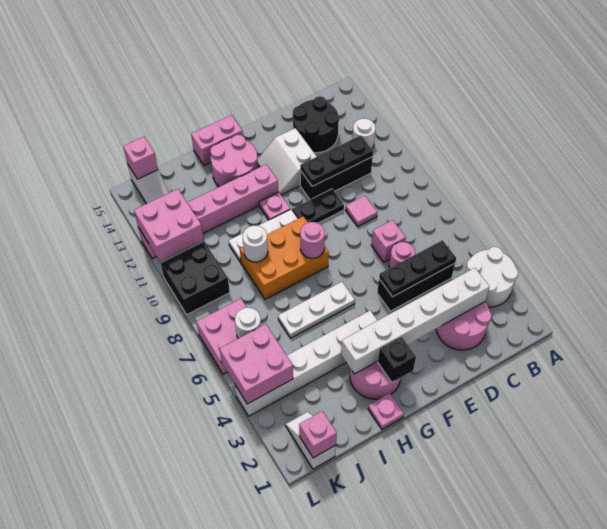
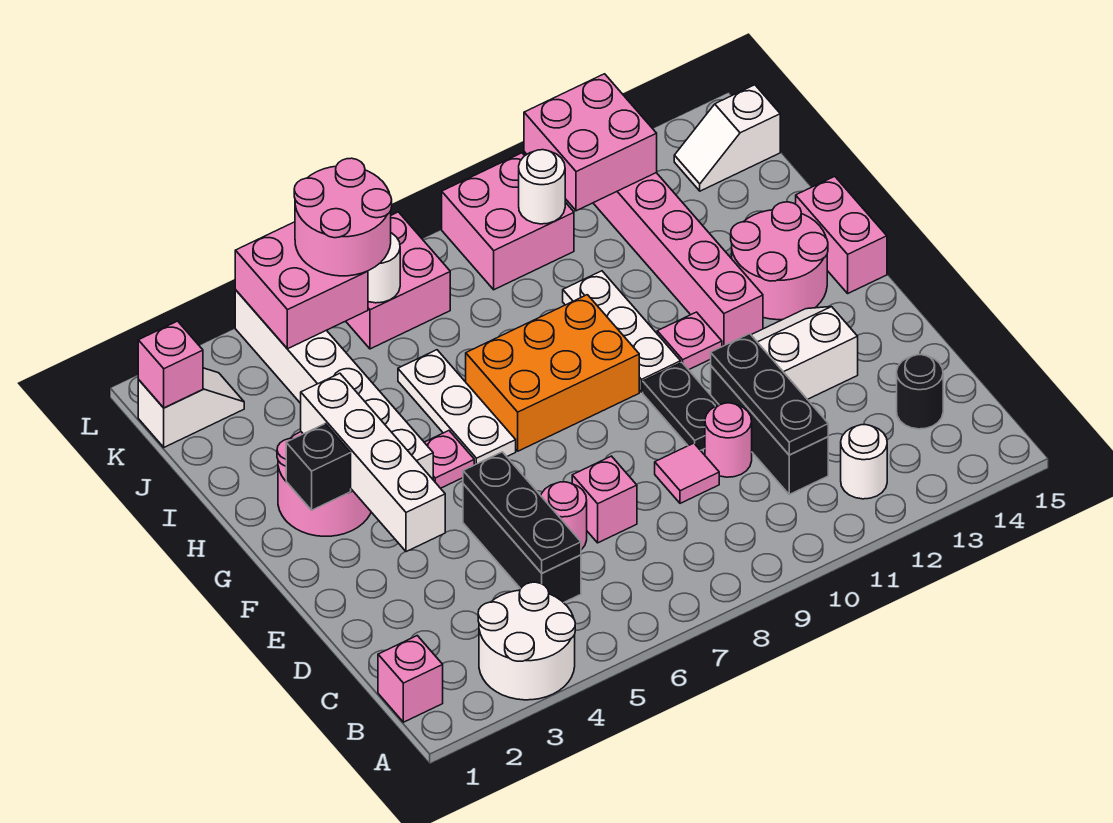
pink round brick C2:D3 level 1 -> pink round brick K5:L6 level 3
white brick C3:H3 level 2 -> white brick E3:H3 level 2
black round brick C13:D14 level 1 -> black round brick C14 level 1
orange brick G8:I9 level 1 -> orange brick G7:H9 level 1
pink round brick G8 level 2 -> pink round brick D10 level 1
pink plate H1 level 1 -> pink plate G5 level 1
white round brick I9 level 2 -> white round brick K10 level 2
black brick K9:L10 level 1 -> pink brick K9:L10 level 1
pink brick K15 level 2 -> pink brick B1 level 1

